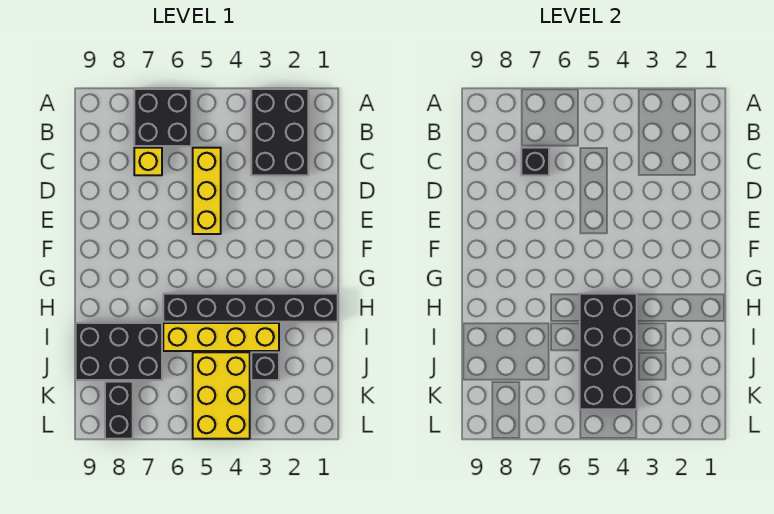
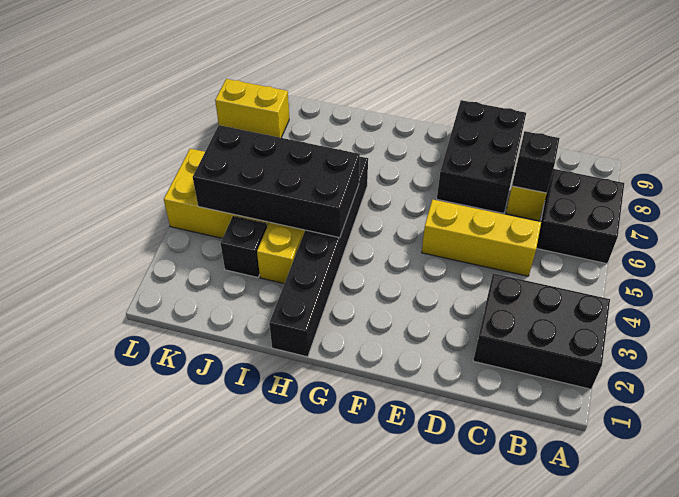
black brick I7:J9 level 1 -> black brick D7:E9 level 1
black brick K8:L8 level 1 -> yellow brick K8:L8 level 1

